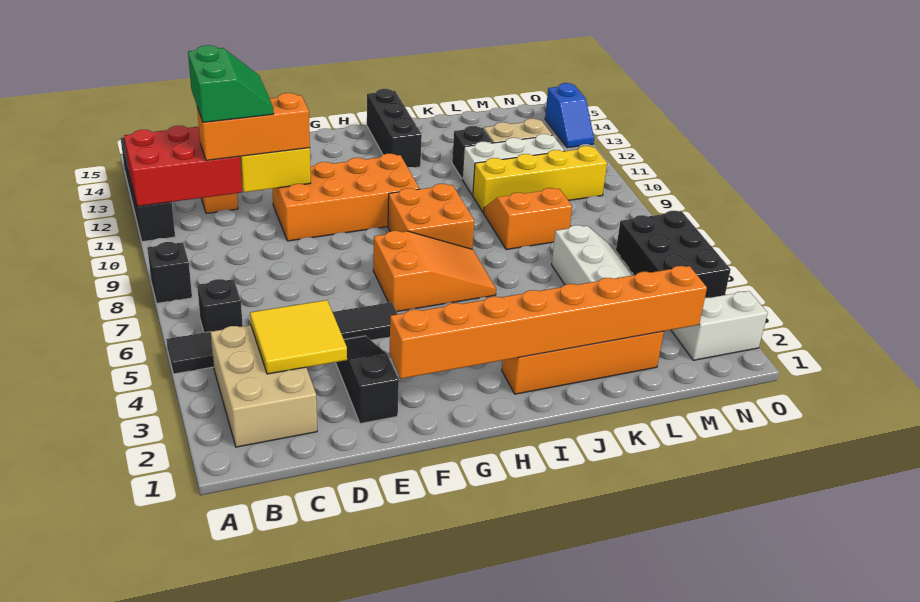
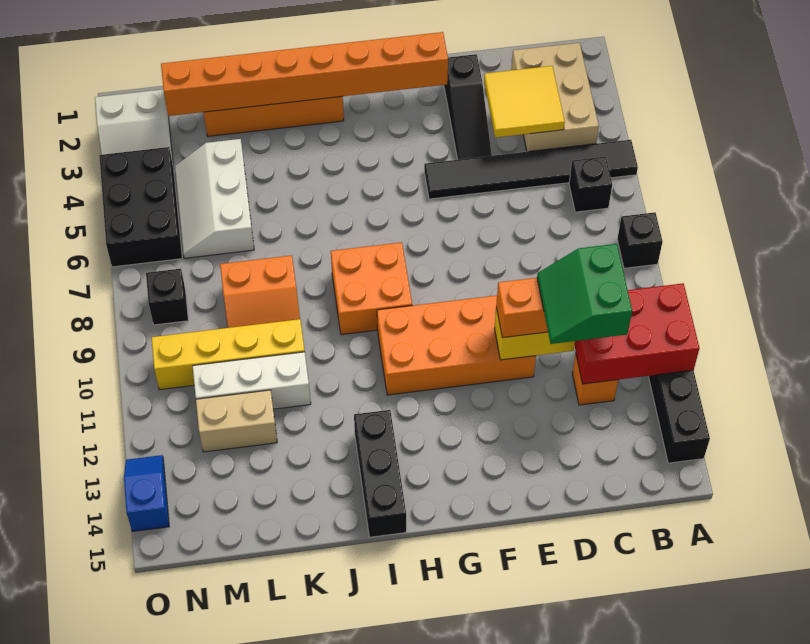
orange slope G6:I7 level 1 top G -> none
black brick K12 level 1 -> black brick N8 level 1

